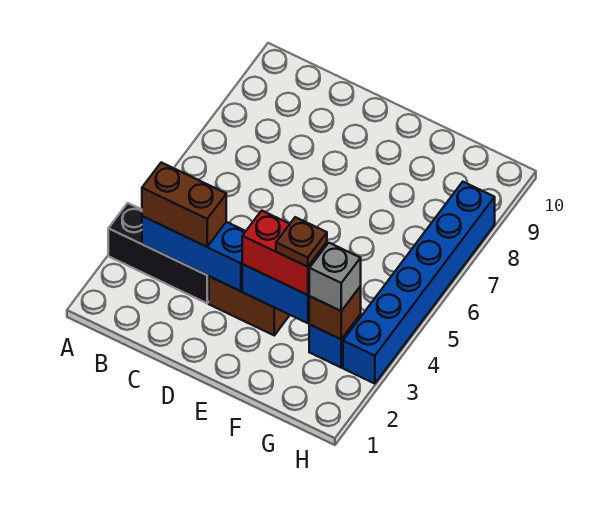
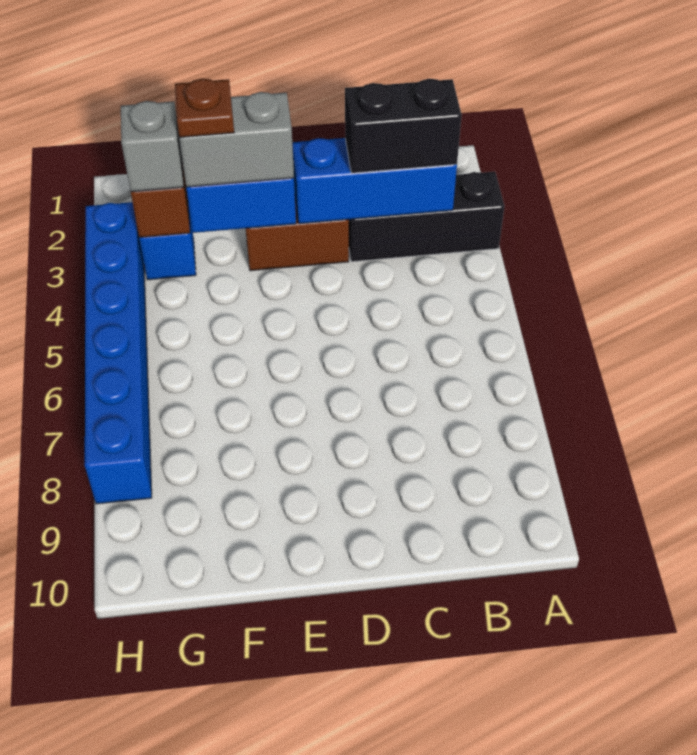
brown brick B3:C3 level 3 -> black brick B3:C3 level 3
red brick E3:F3 level 3 -> grey brick E3:F3 level 3

